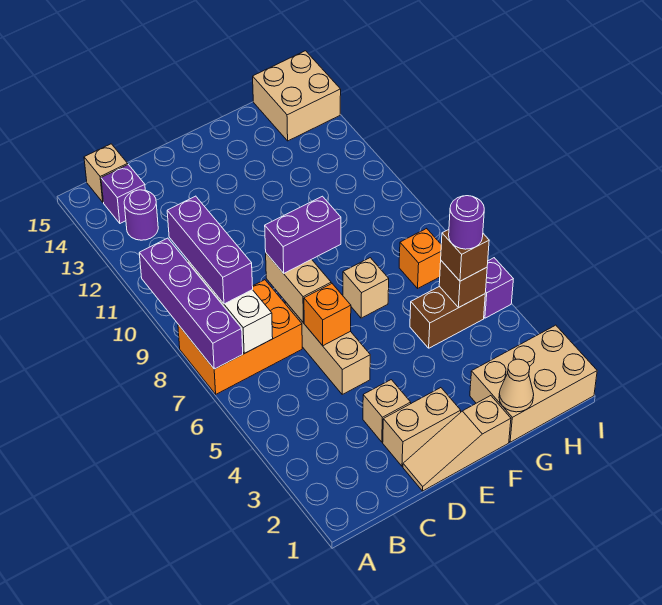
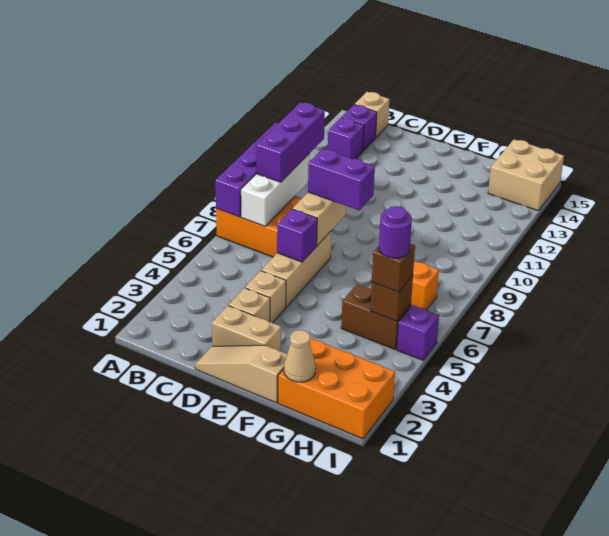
purple round brick B13 level 1 -> purple brick B13 level 1
orange brick D6 level 2 -> purple brick D6 level 2
tan brick F7 level 1 -> tan brick D4 level 1
tan brick G1:I2 level 1 -> orange brick G1:I2 level 1

